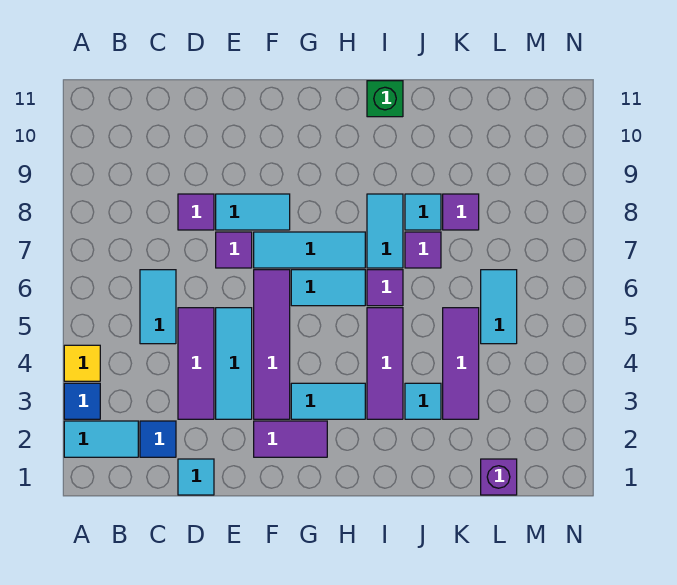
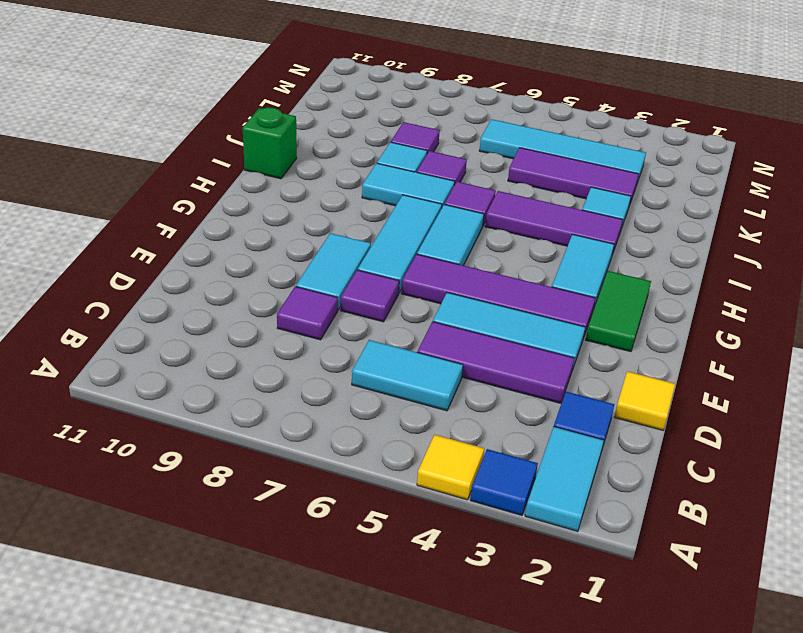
cyan tile D1 level 1 -> yellow tile D1 level 1
purple tile F2:G2 level 1 -> green tile F2:G2 level 1
purple brick L1 level 1 -> none
cyan tile L5:L6 level 1 -> cyan tile L3:L6 level 1

